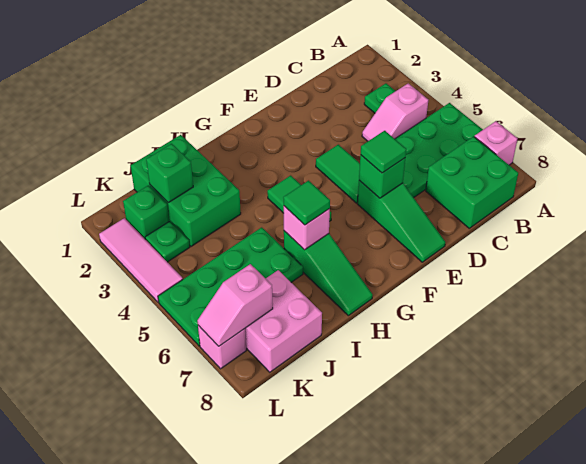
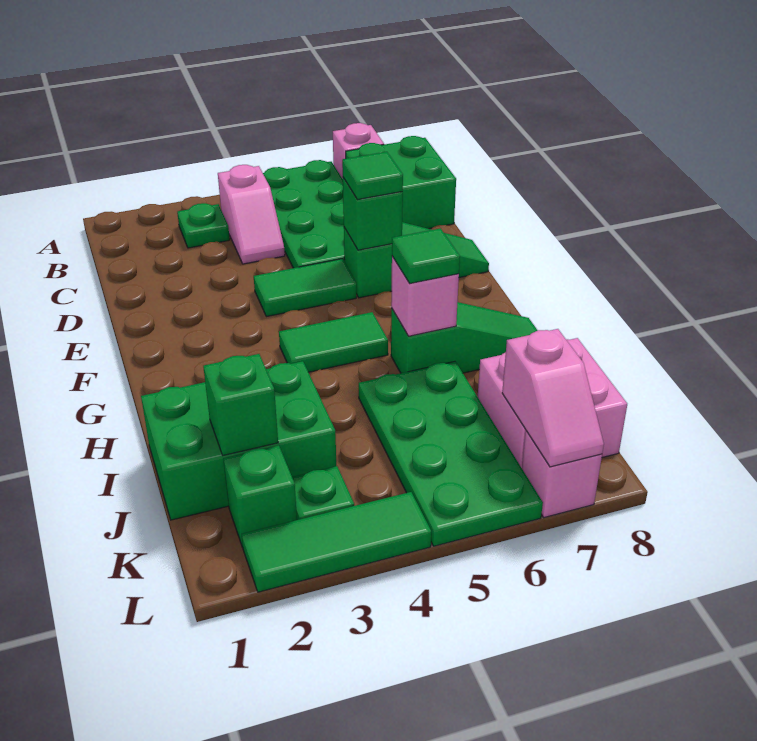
pink tile L2:L4 level 1 -> green tile L2:L4 level 1

